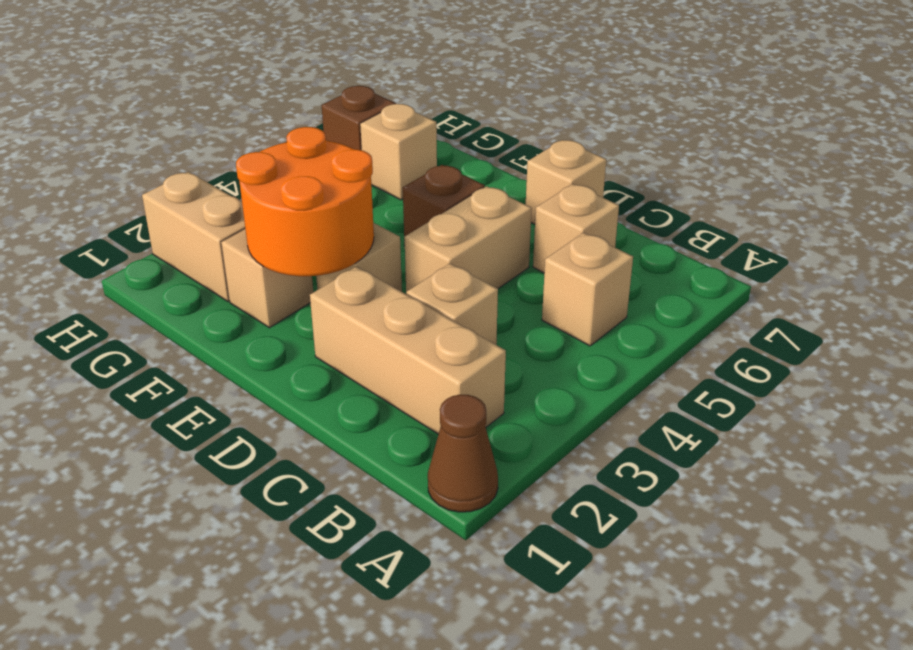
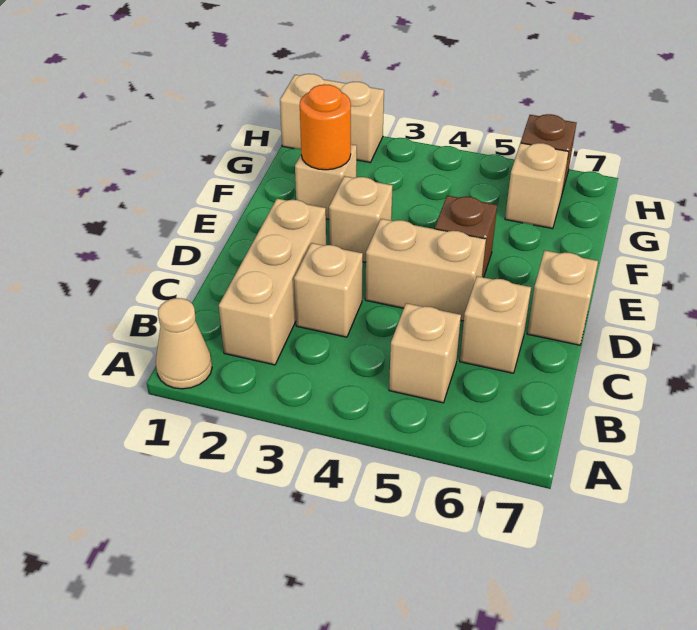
brown cone A1 level 1 -> tan cone A1 level 1
orange round brick E2:F3 level 2 -> orange round brick F2 level 2
tan brick G2:H2 level 1 -> tan brick H1:H2 level 1

